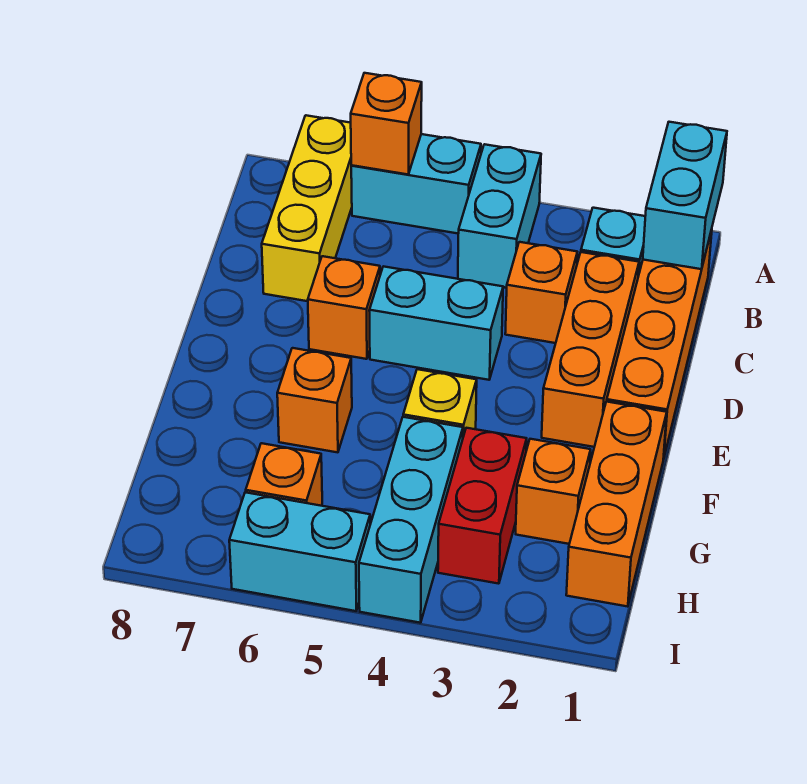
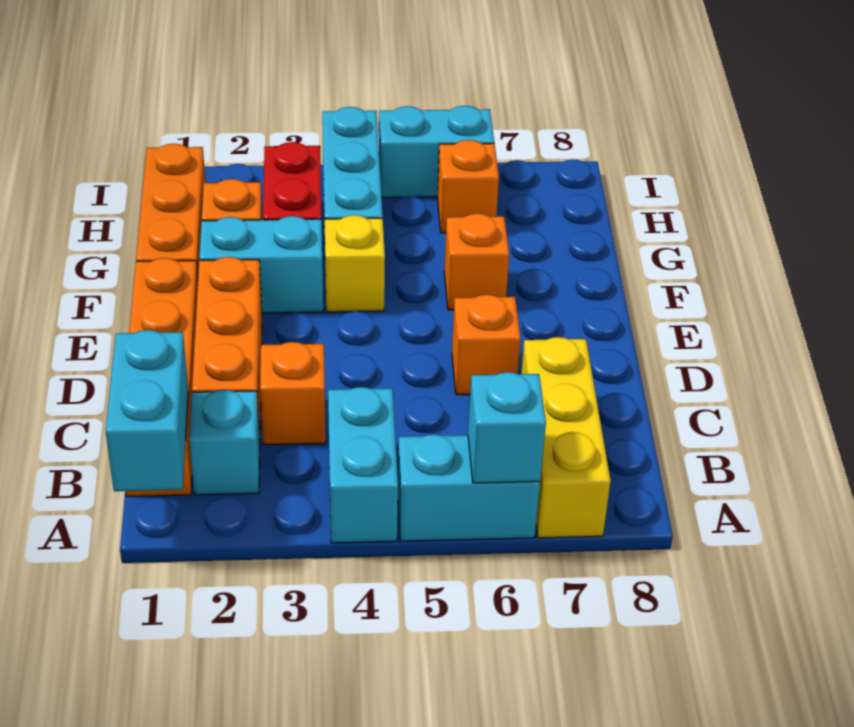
orange brick A6 level 2 -> cyan brick A6 level 2
cyan brick D4:D5 level 1 -> cyan brick F2:F3 level 1

